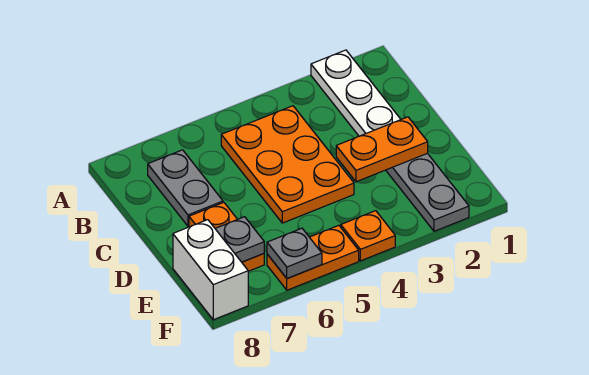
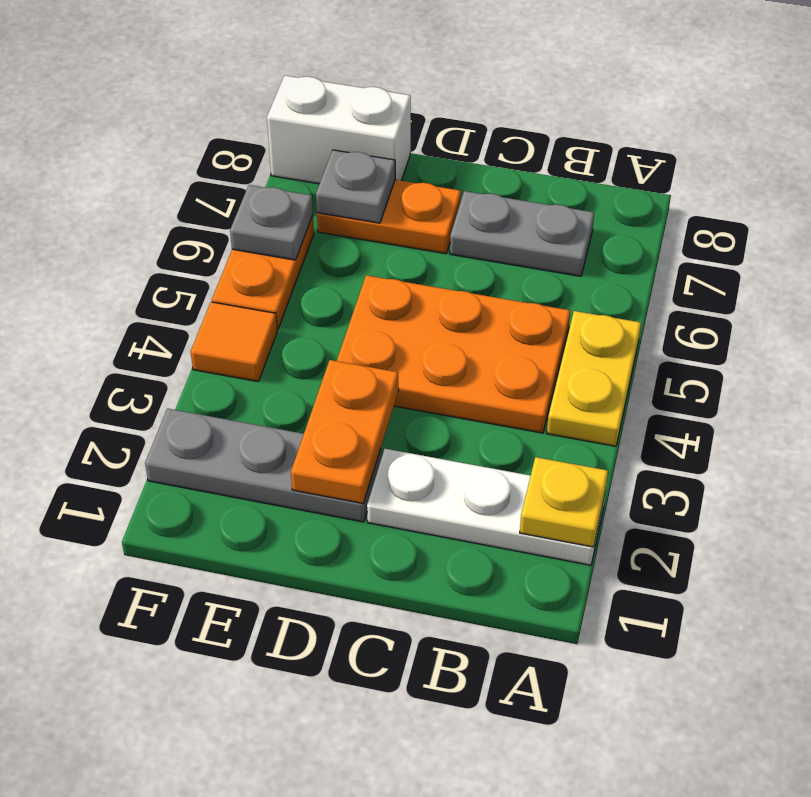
none -> yellow plate A2 level 2
none -> yellow plate A4:A5 level 1
orange plate F4 level 1 -> orange tile F4 level 1

